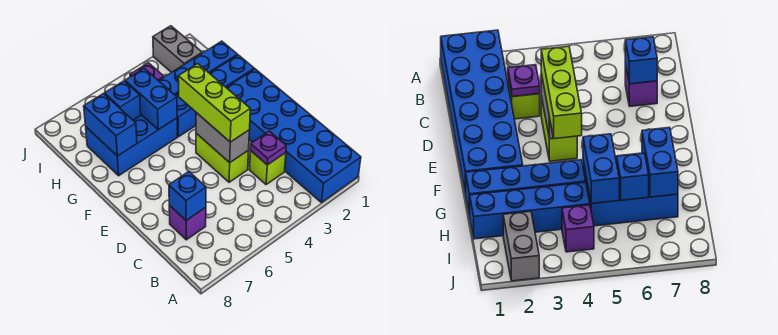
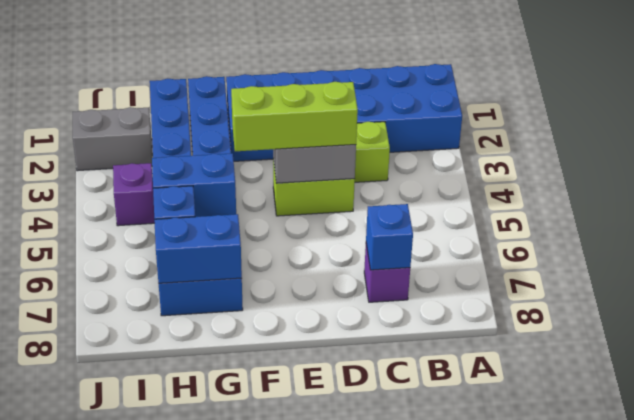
purple plate C3 level 2 -> none

